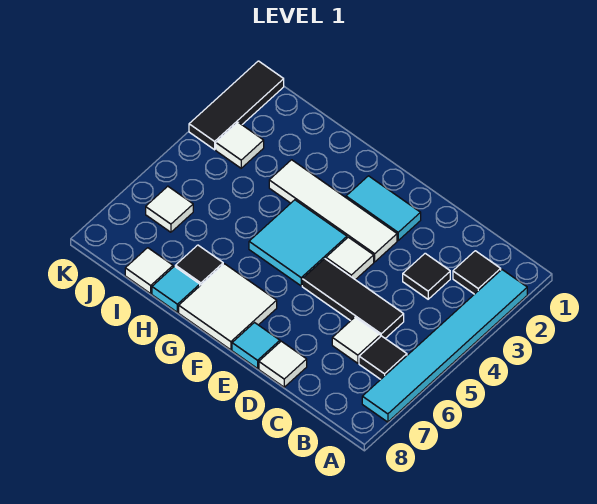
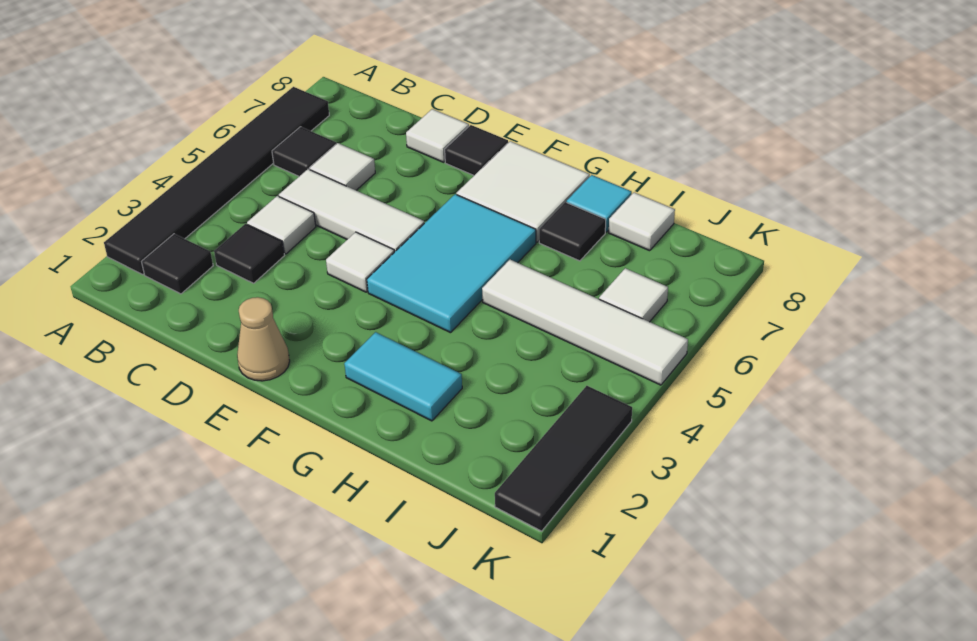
cyan tile A2:A7 level 1 -> black tile A2:A7 level 1
black tile C5:E5 level 1 -> white tile C5:E5 level 1
none -> tan cone E1 level 1
cyan tile E2:F2 level 1 -> cyan tile G2:H2 level 1
white tile E3:H3 level 1 -> white tile H5:K5 level 1
cyan tile E8 level 1 -> black tile E8 level 1
cyan tile F4:G5 level 1 -> cyan tile F4:G6 level 1
white tile J3 level 1 -> white tile C4 level 1

